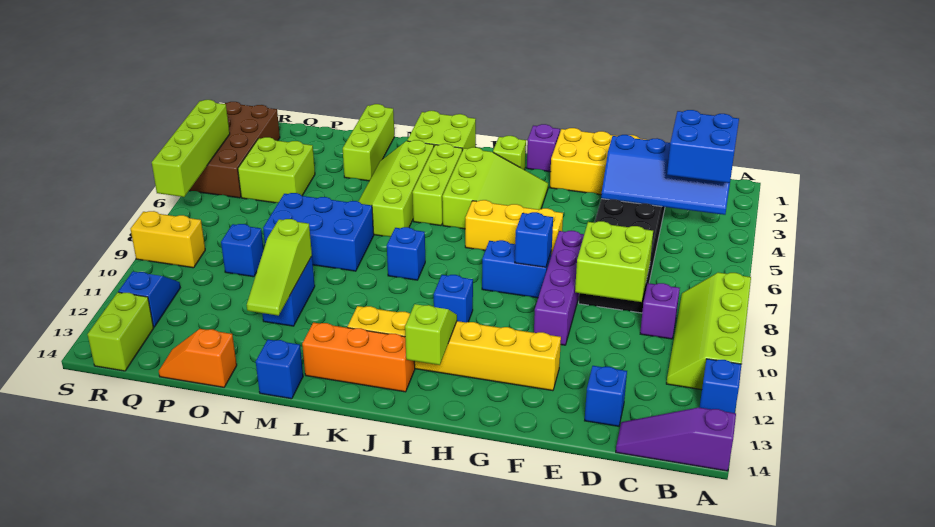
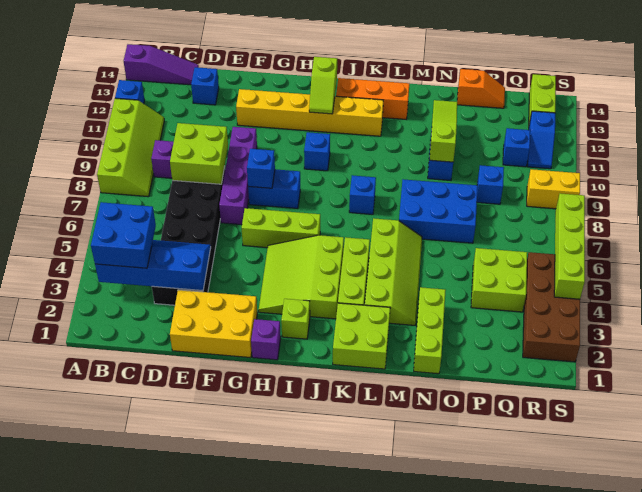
yellow brick G6:I6 level 1 -> lime brick G6:I6 level 1
blue brick M14 level 1 -> blue brick Q11 level 1

